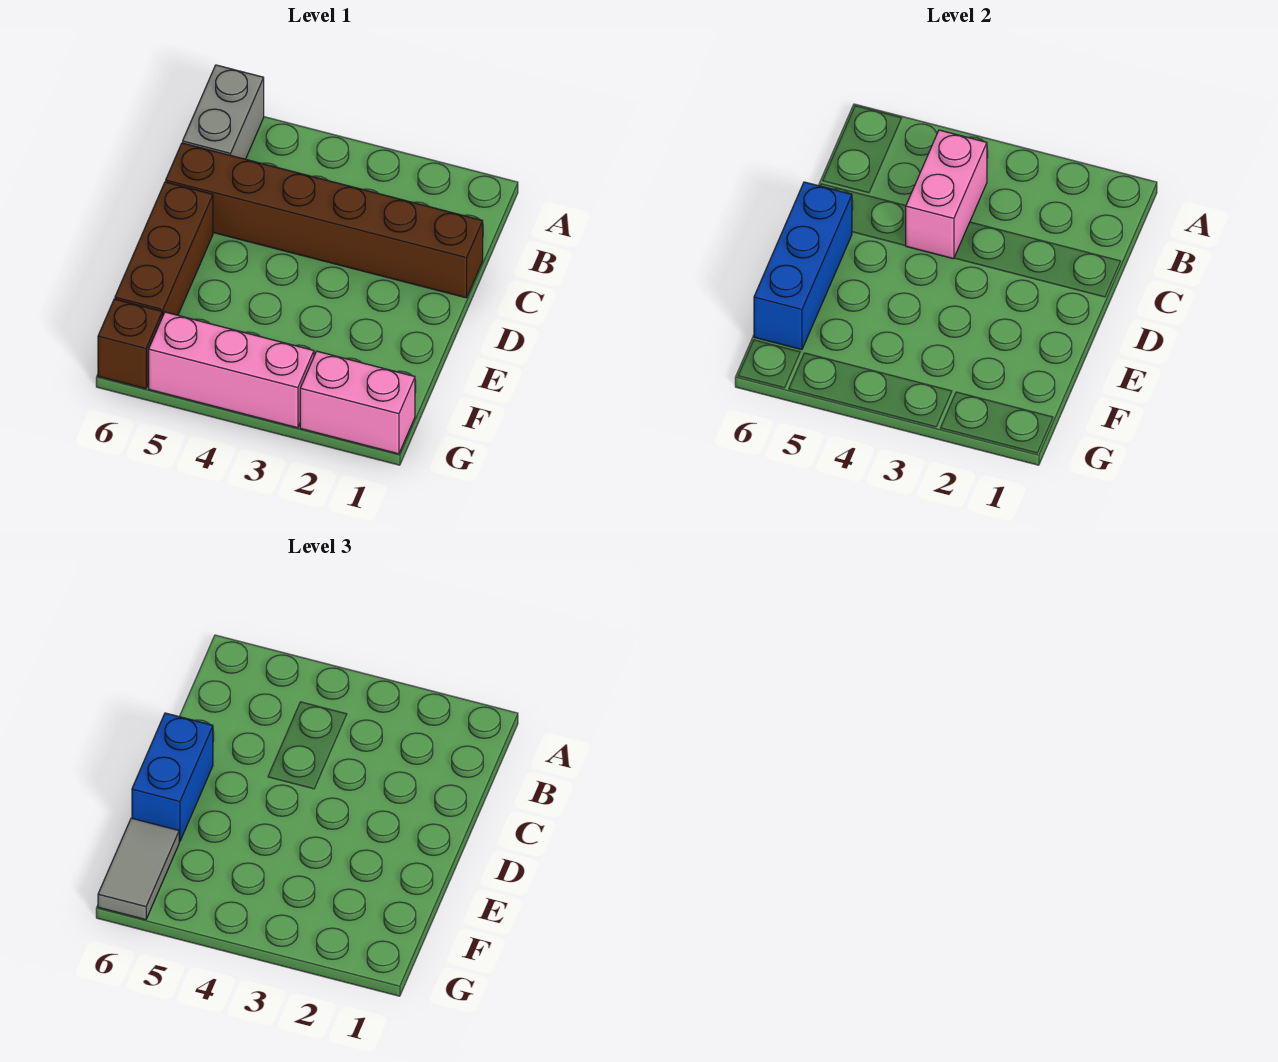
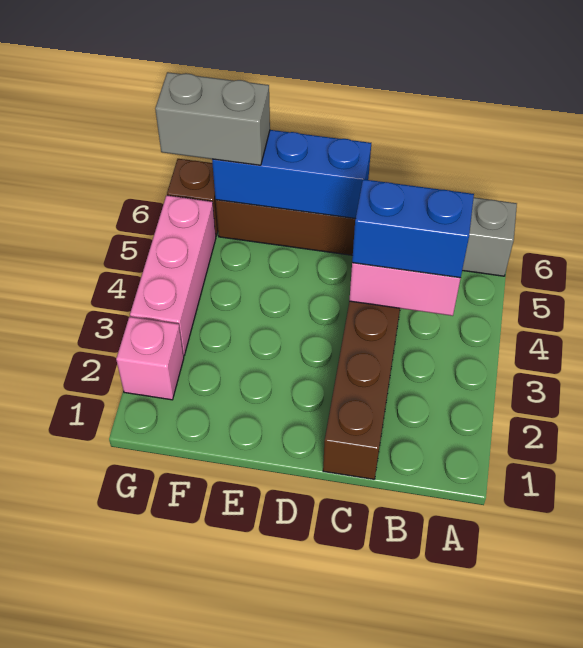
blue brick D6:E6 level 3 -> blue brick B4:C4 level 3
grey tile F6:G6 level 3 -> grey brick F6:G6 level 3
pink brick G1:G2 level 1 -> pink brick G2 level 1

